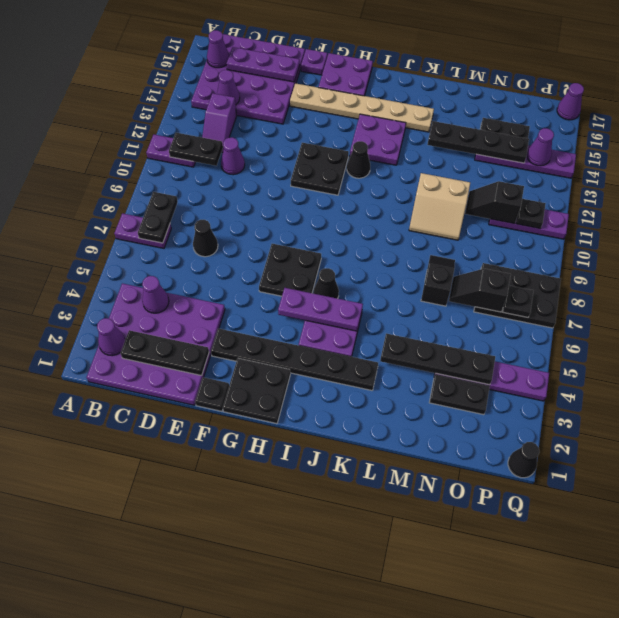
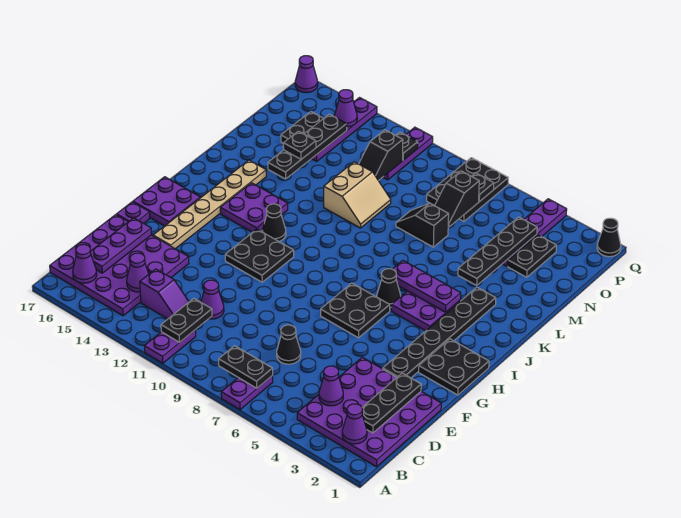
black plate F1 level 1 -> black plate M14 level 3
purple plate H5:J5 level 2 -> purple plate J4:J6 level 2

